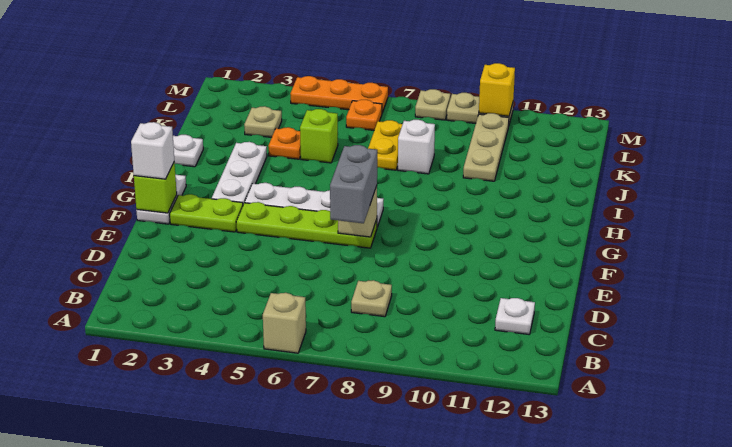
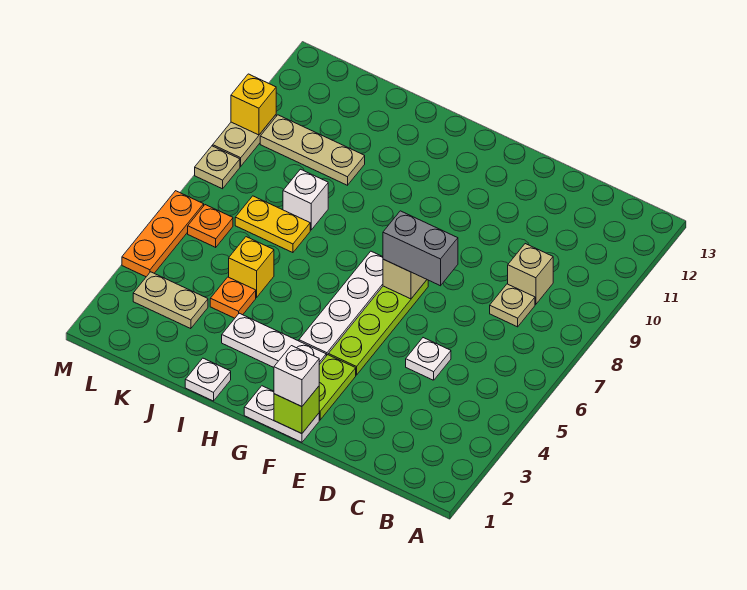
tan brick A6 level 1 -> tan brick C9 level 1
white plate C12 level 1 -> white plate D5 level 1
lime brick J5 level 1 -> yellow brick J5 level 1
tan plate K3 level 1 -> tan plate K3:L3 level 1

